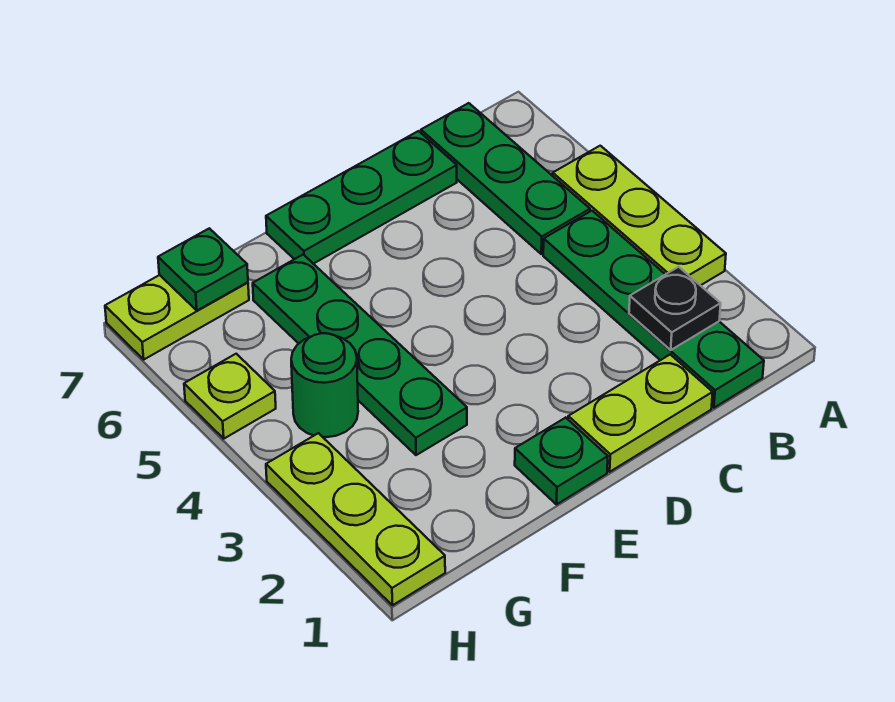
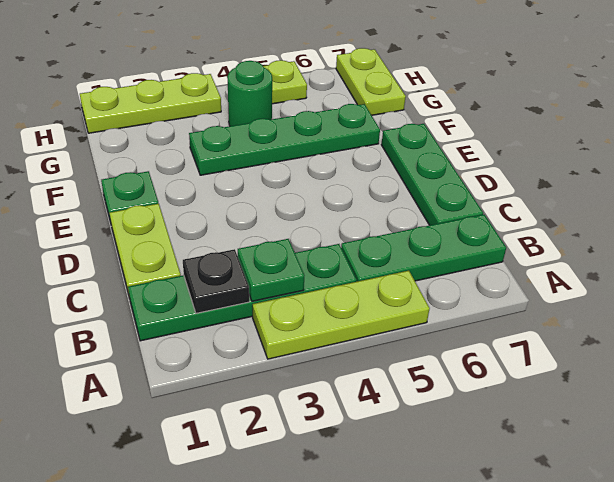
green plate G7 level 2 -> green plate B3 level 2

